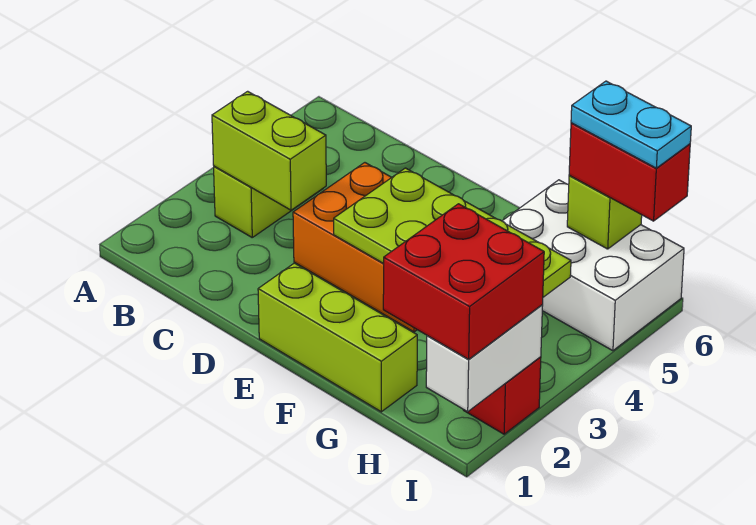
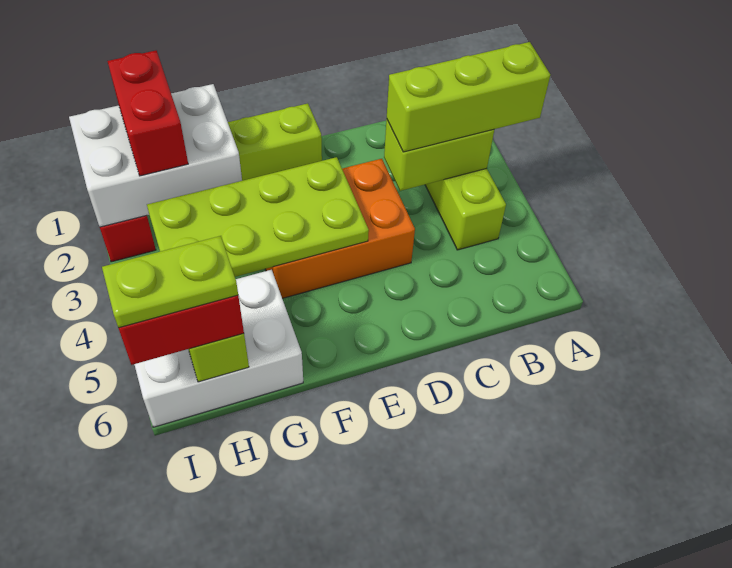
none -> lime brick A3:C3 level 3
red brick H1:I2 level 3 -> red brick H1:H2 level 3
cyan plate H6:I6 level 4 -> lime plate H6:I6 level 4
white brick I1:I2 level 2 -> white brick G1:I2 level 2

